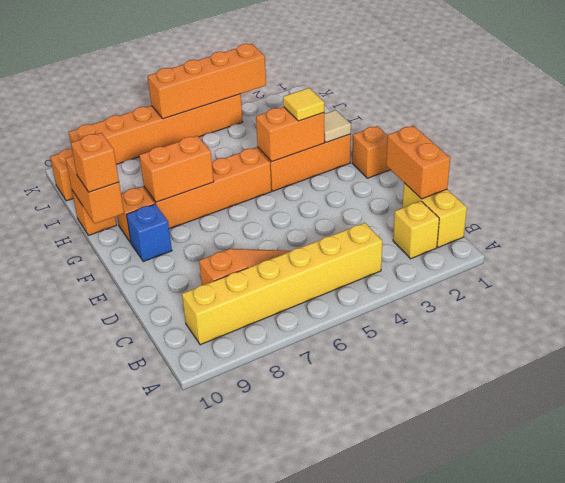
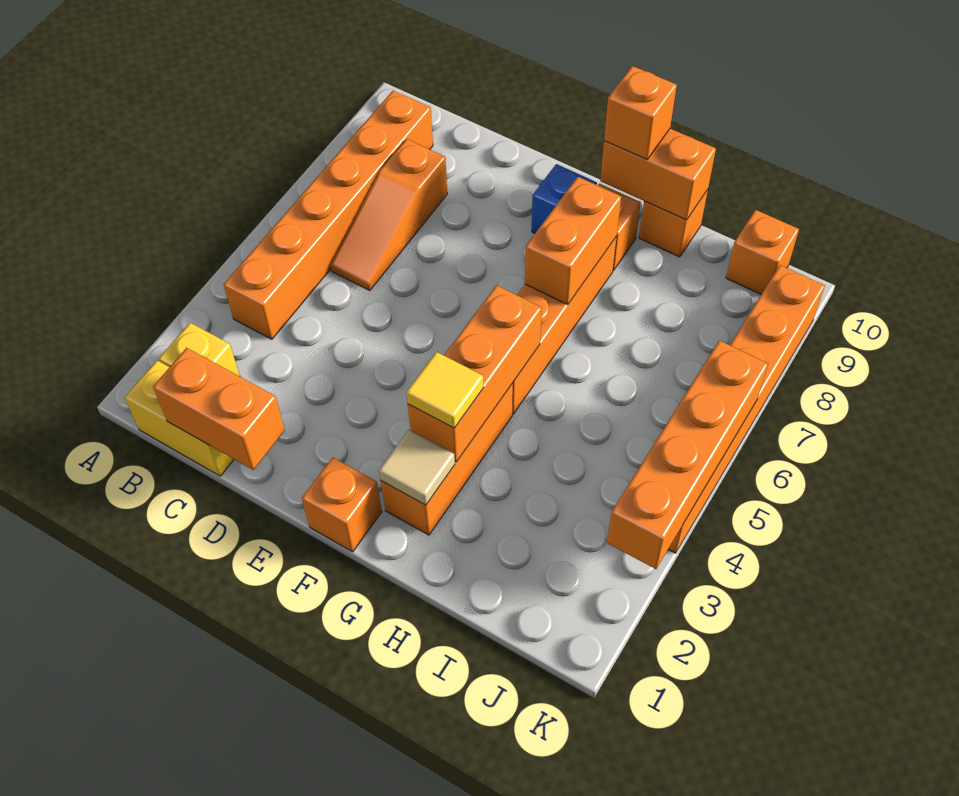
yellow brick B4:B9 level 1 -> orange brick B4:B9 level 1
orange brick G3:G4 level 2 -> orange brick G3:G5 level 2

